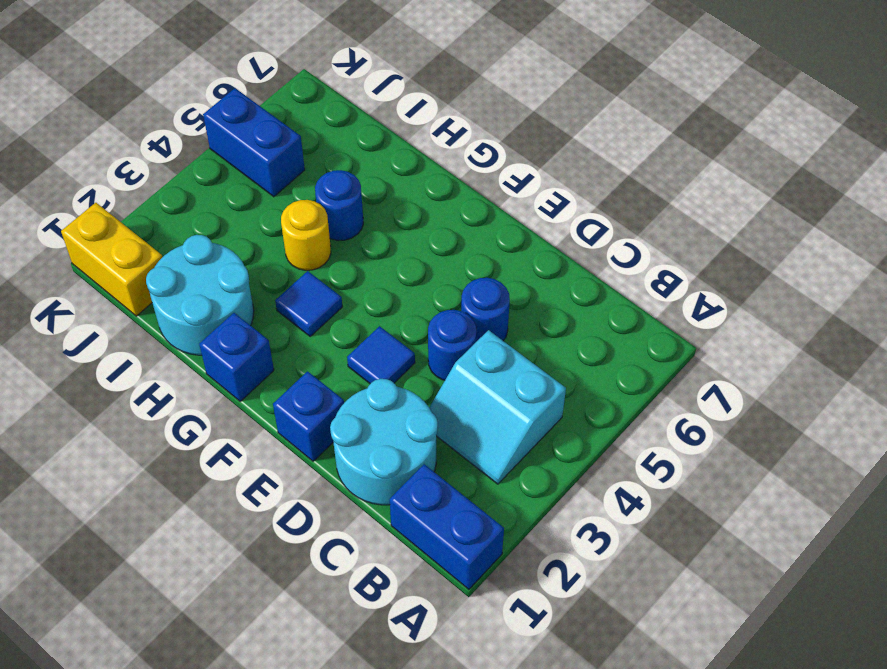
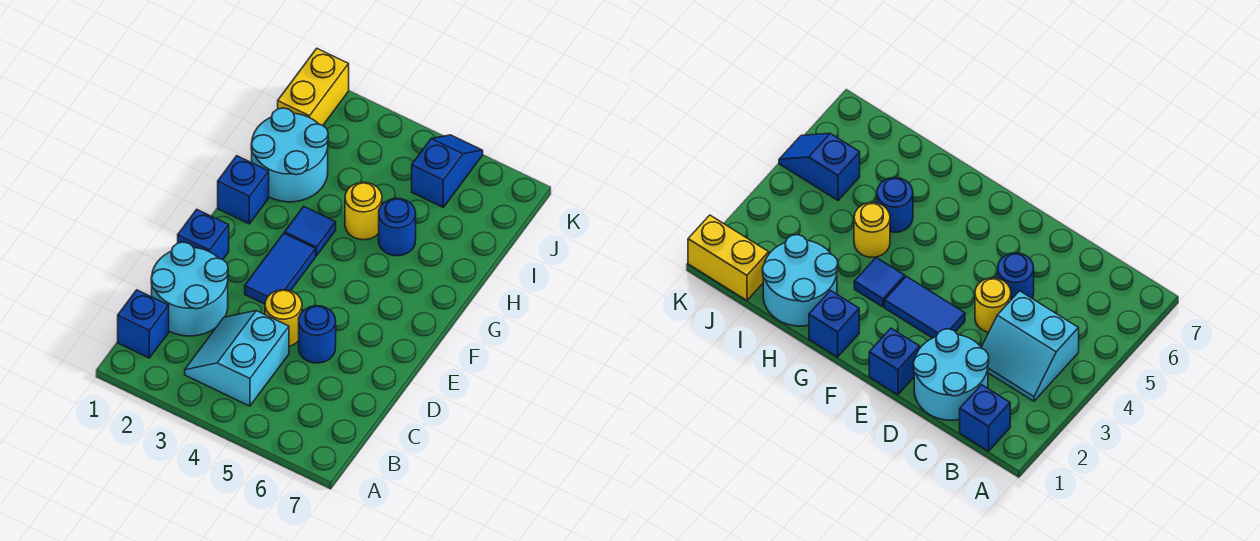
blue brick A1:B1 level 1 -> blue brick B1 level 1
blue round brick D4 level 1 -> yellow round brick D4 level 1
blue tile E3 level 1 -> blue tile E3:F3 level 1
blue brick J5:K5 level 1 -> blue slope J5:K5 level 1 top J

